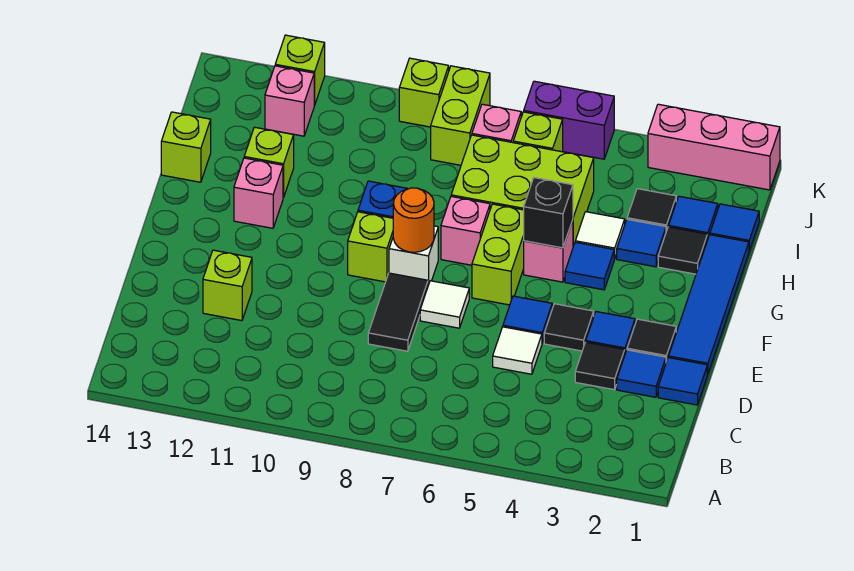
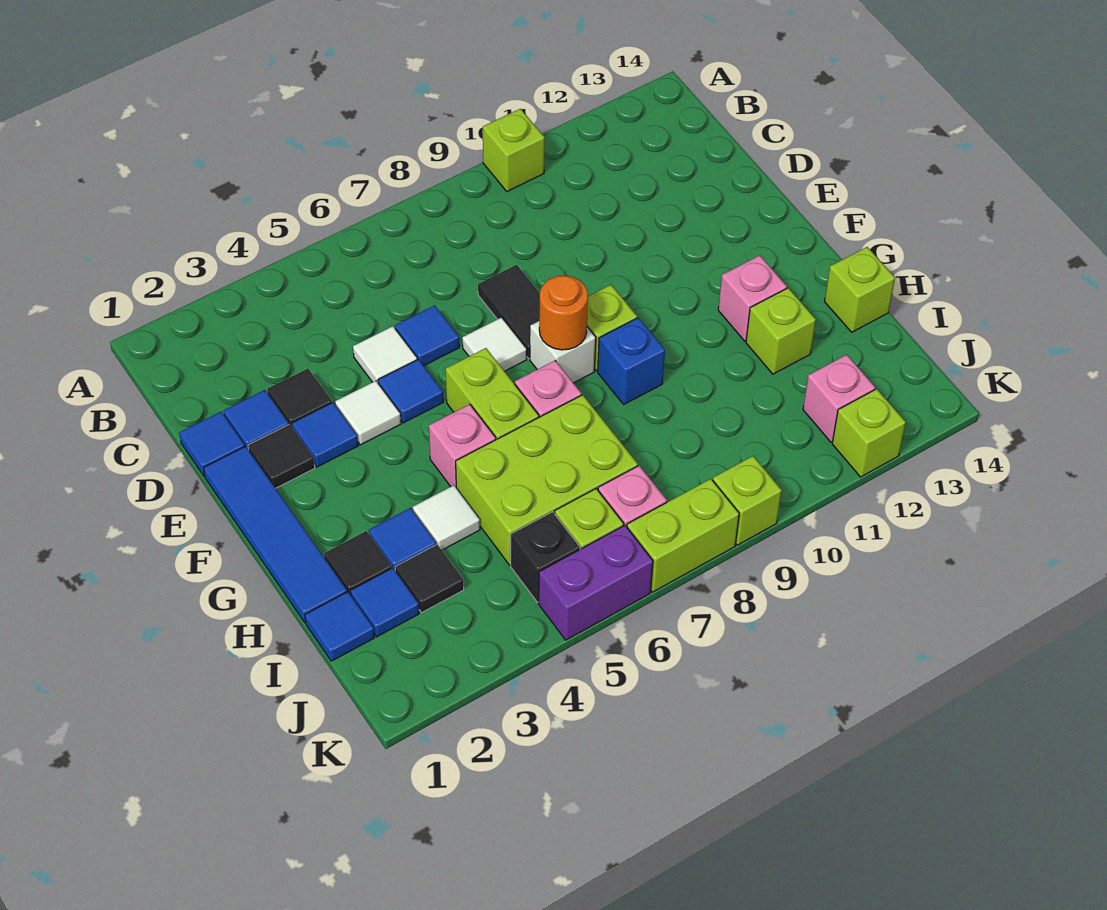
lime brick D12 level 1 -> lime brick A10 level 1
black tile E4 level 1 -> white tile E4 level 1
blue tile G4 level 1 -> blue tile D6 level 1
black brick G5 level 2 -> black brick J5 level 1
lime brick J8:K8 level 1 -> lime brick K7:K8 level 1
pink brick K1:K3 level 1 -> none

